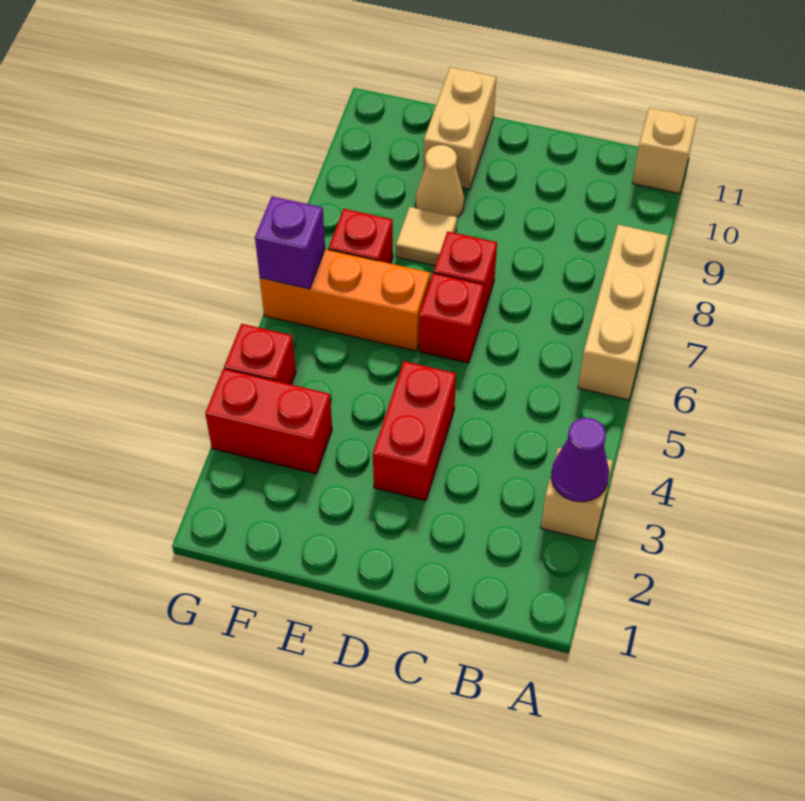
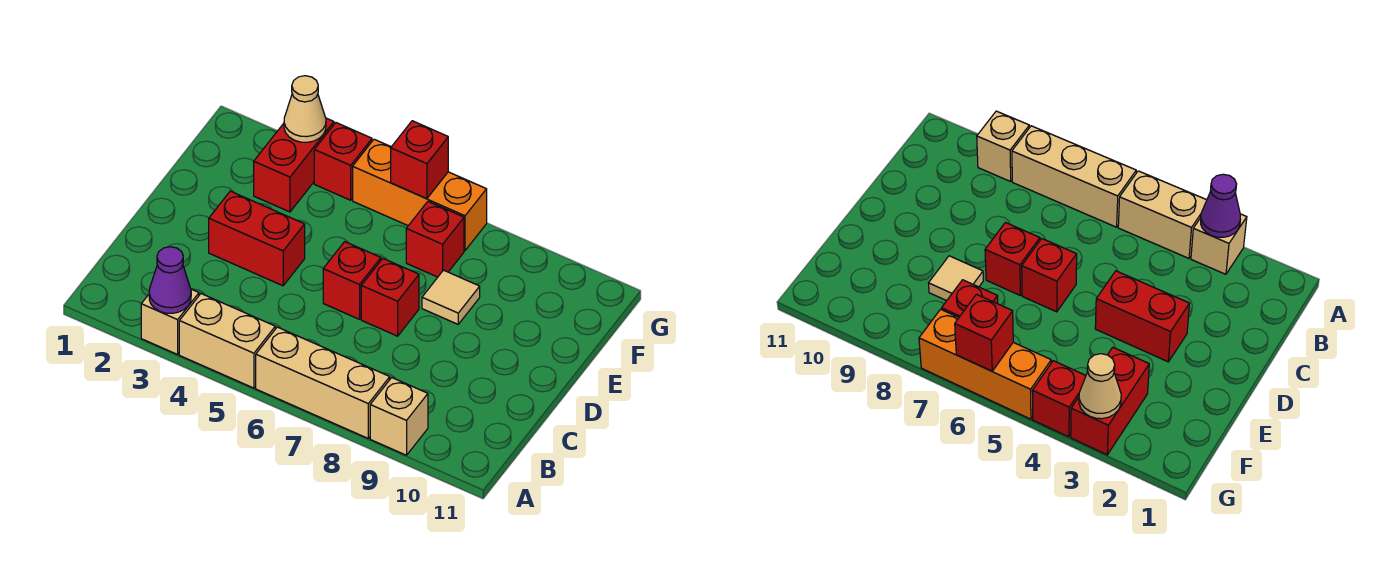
tan brick A11 level 1 -> tan brick A9 level 1
orange brick E6:G6 level 1 -> orange brick G5:G7 level 1
tan cone E9 level 1 -> tan cone G3 level 2
tan brick E10:E11 level 1 -> tan brick A4:A5 level 1
purple brick G6 level 2 -> red brick G6 level 2

